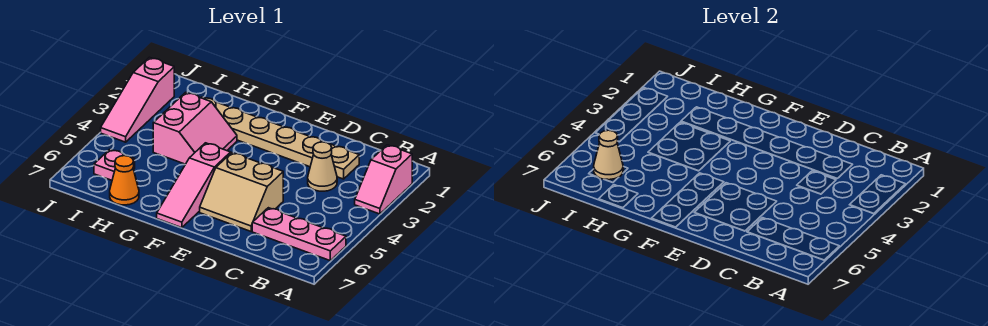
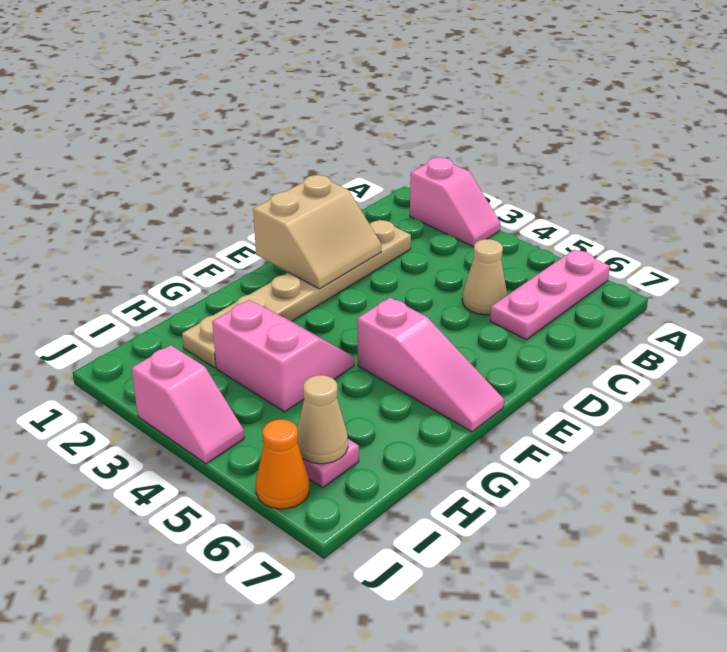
tan cone C3 level 1 -> tan cone C5 level 1
tan slope D5:E6 level 1 top 5 -> tan slope D1:E2 level 2 top 1
orange cone H7 level 1 -> orange cone J6 level 1
pink slope J2:J4 level 1 top 2 -> pink slope J3:J4 level 1 top 3

